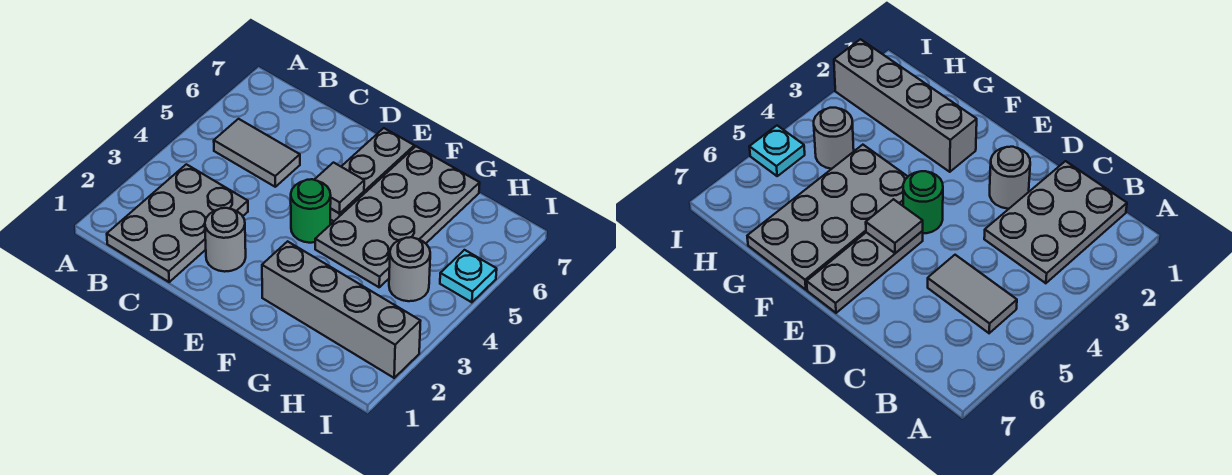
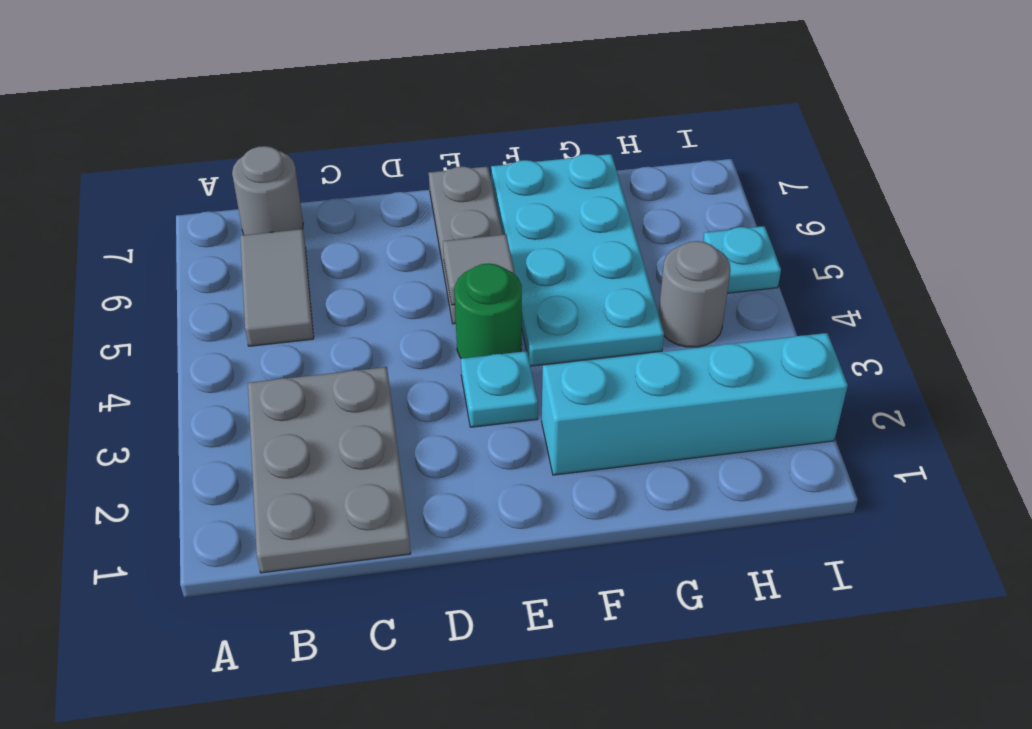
grey tile B5:C5 level 1 -> grey tile B5:B6 level 1
grey round brick D2 level 1 -> grey round brick B7 level 1
none -> cyan plate E3 level 1
grey brick F2:I2 level 1 -> cyan brick F2:I2 level 1
grey plate F4:G7 level 1 -> cyan plate F4:G7 level 1

